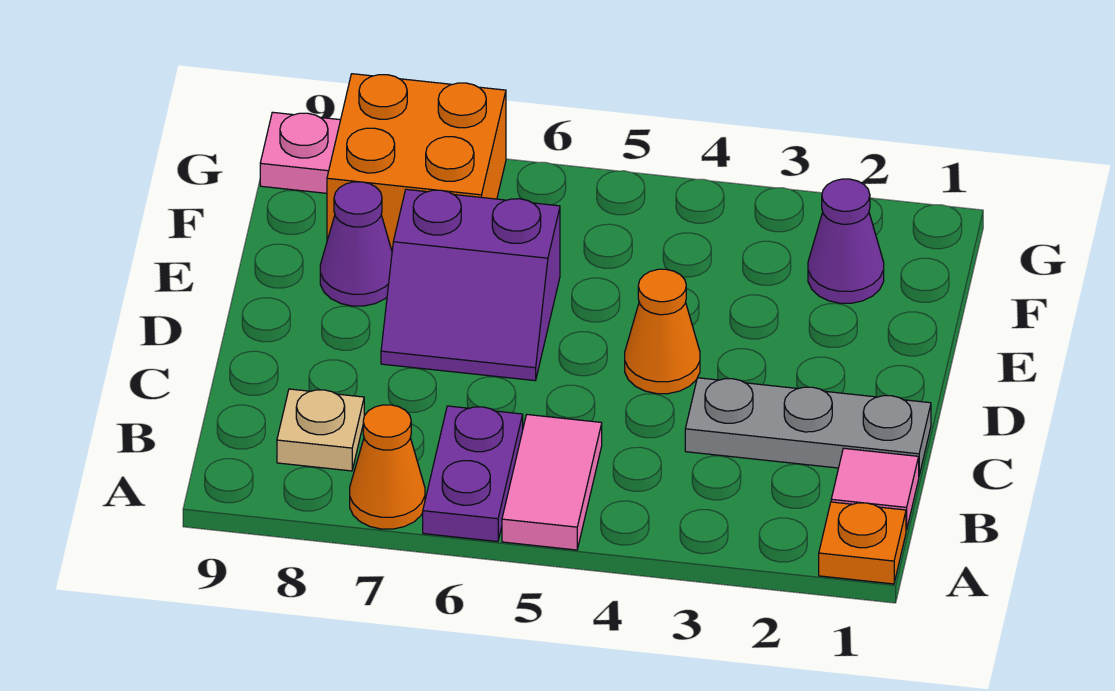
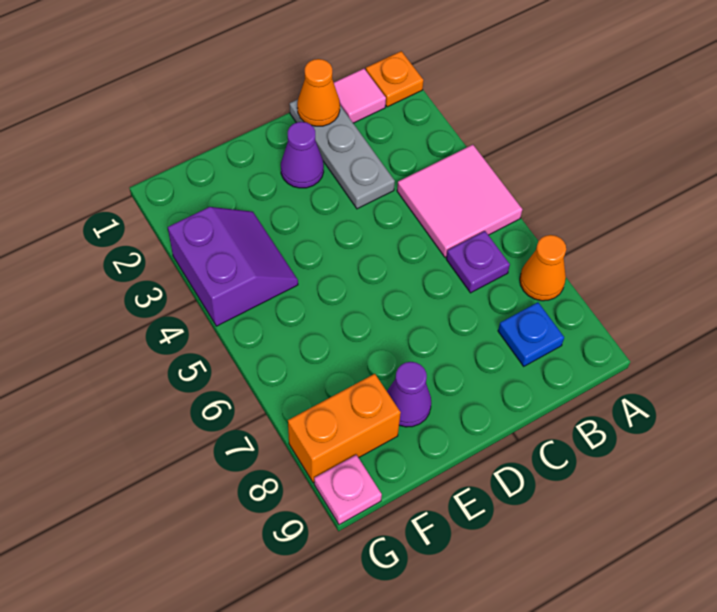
pink tile A5:B5 level 1 -> pink tile A4:B5 level 1
purple plate A6:B6 level 1 -> purple plate B6 level 1
tan plate B8 level 1 -> blue plate B8 level 1
orange cone D4 level 1 -> orange cone C1 level 2
purple slope D6:E7 level 1 top E -> purple slope F3:G4 level 1 top G
purple cone F2 level 1 -> purple cone D2 level 1
orange brick F7:G8 level 1 -> orange brick F8:G8 level 1

